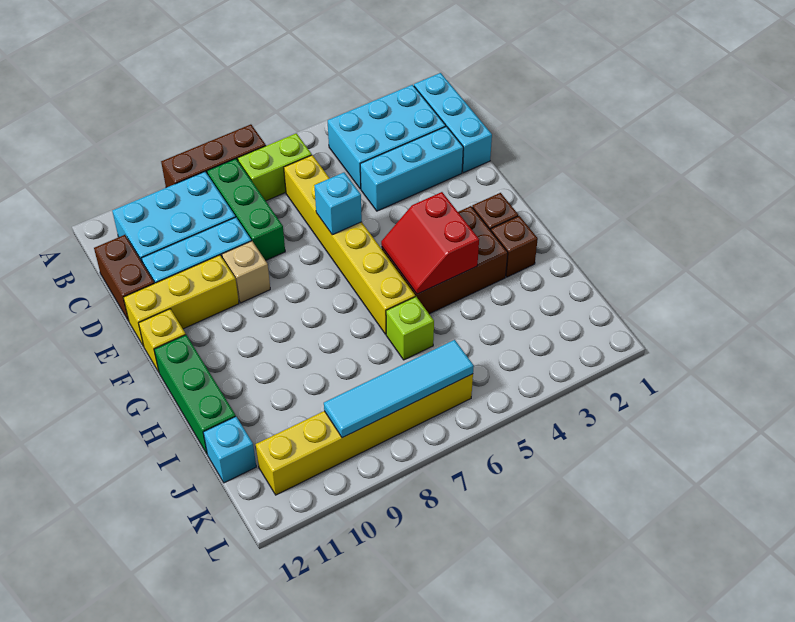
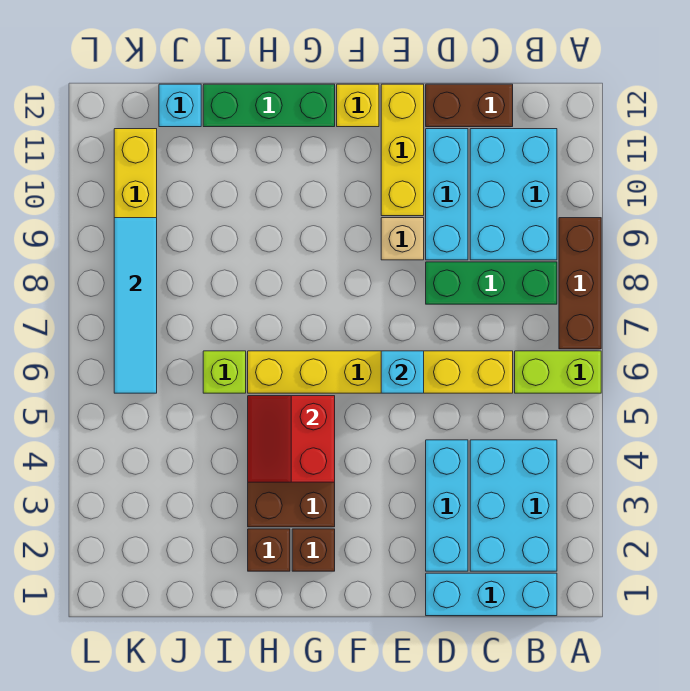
lime brick B6:B7 level 1 -> lime brick A6:B6 level 1
red slope G4:H5 level 2 top 4 -> red slope G4:H5 level 2 top G

